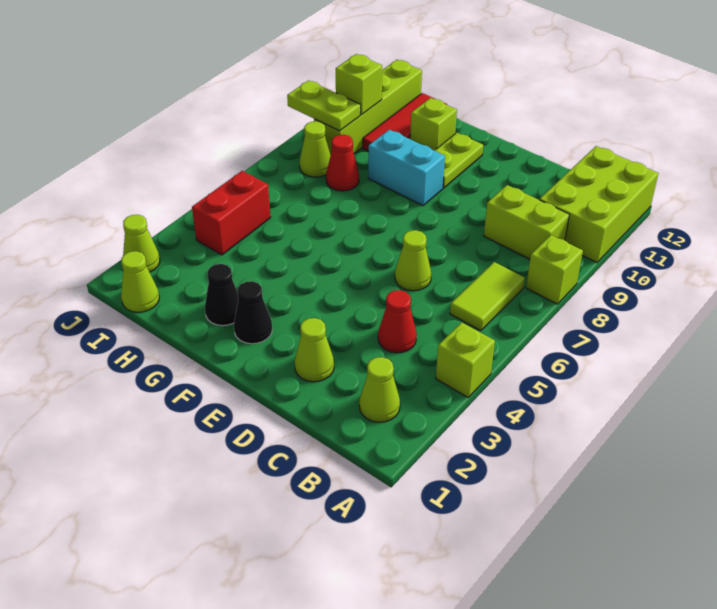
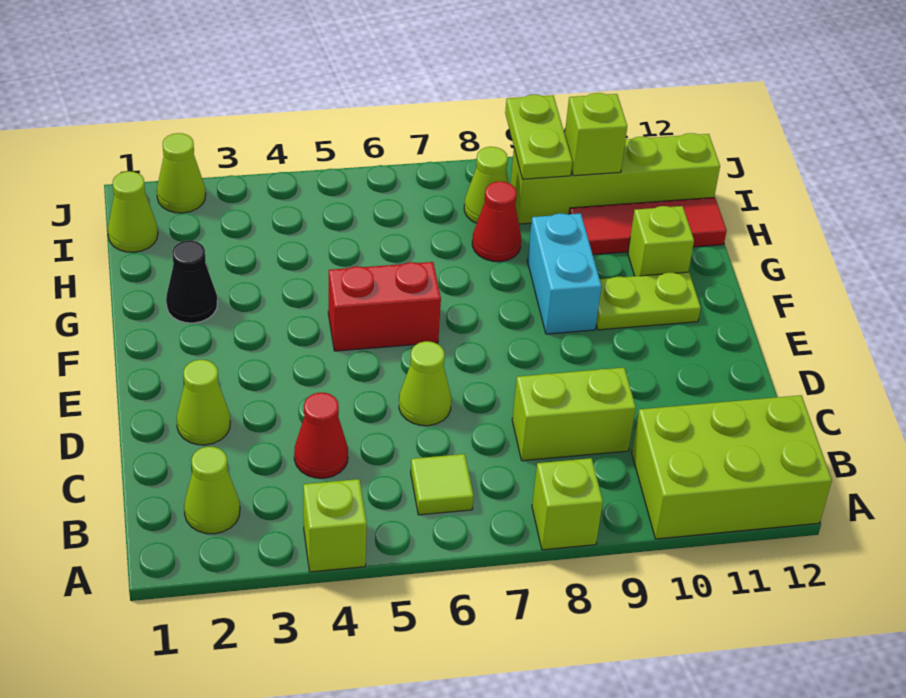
lime tile B6:B7 level 1 -> lime tile B6 level 1
lime brick B9:C9 level 1 -> lime brick C8:C9 level 1
black cone F2 level 1 -> none
red brick I4:I5 level 1 -> red brick F5:F6 level 1

